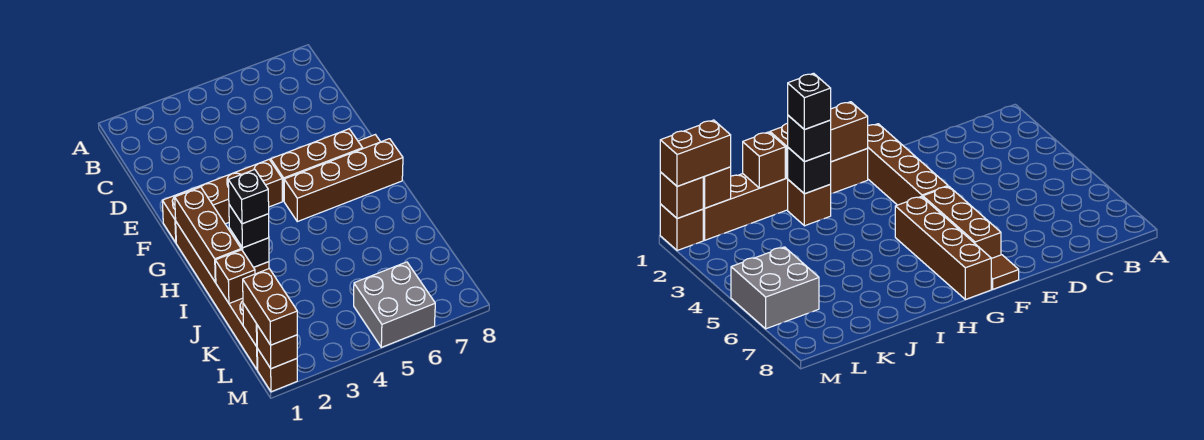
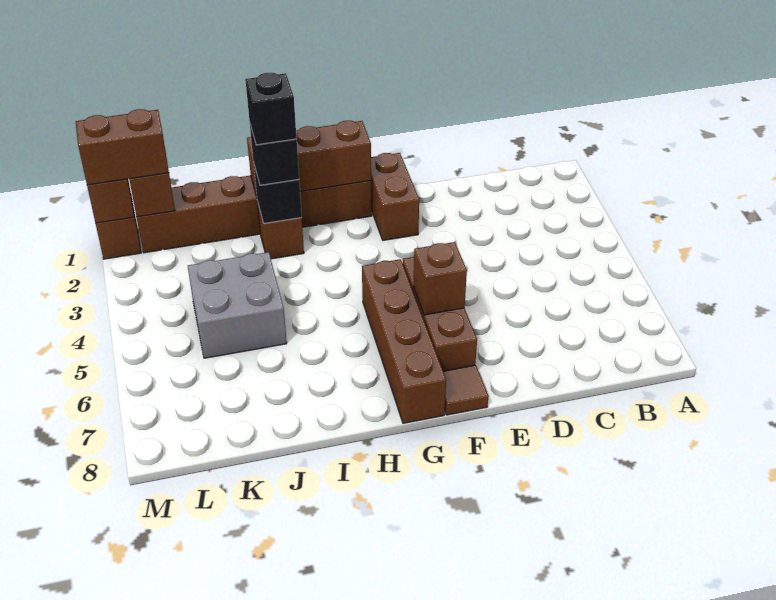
brown brick F1:F4 level 1 -> brown brick F1:F2 level 1
brown brick J1 level 2 -> brown brick F6 level 2
grey brick L5:M6 level 1 -> grey brick J4:K5 level 1

